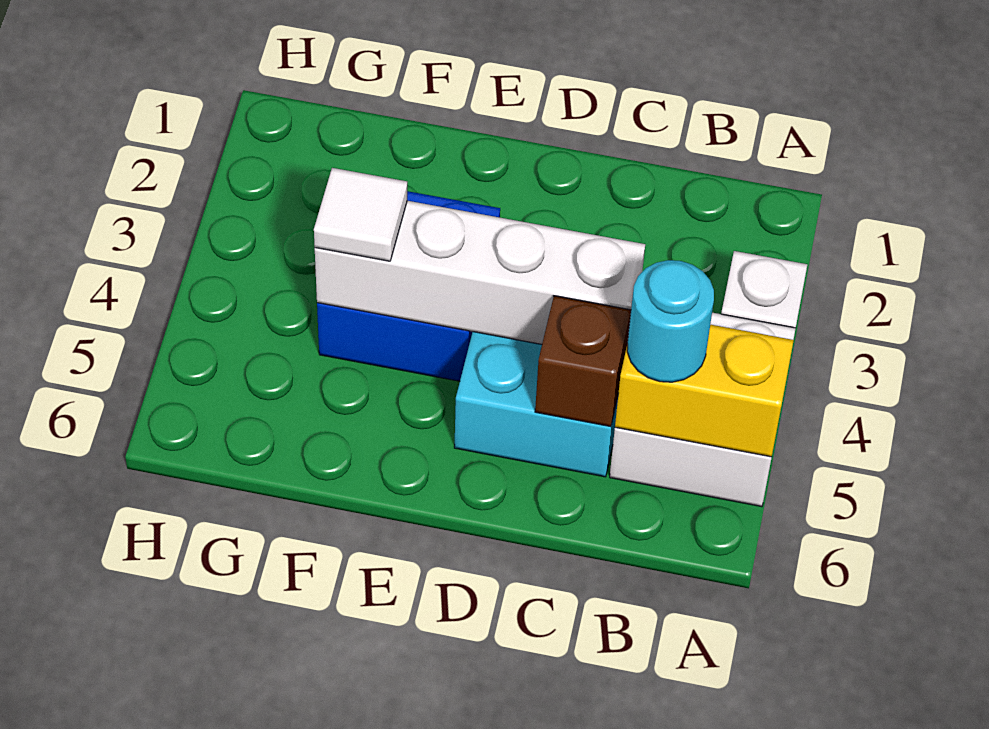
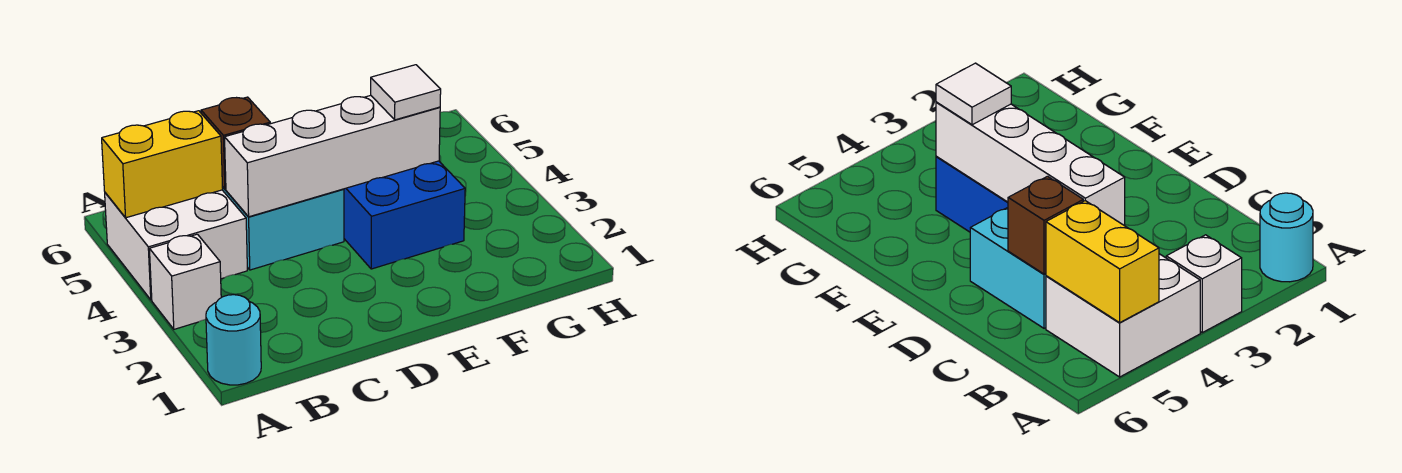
cyan round brick B5 level 3 -> cyan round brick A1 level 1

